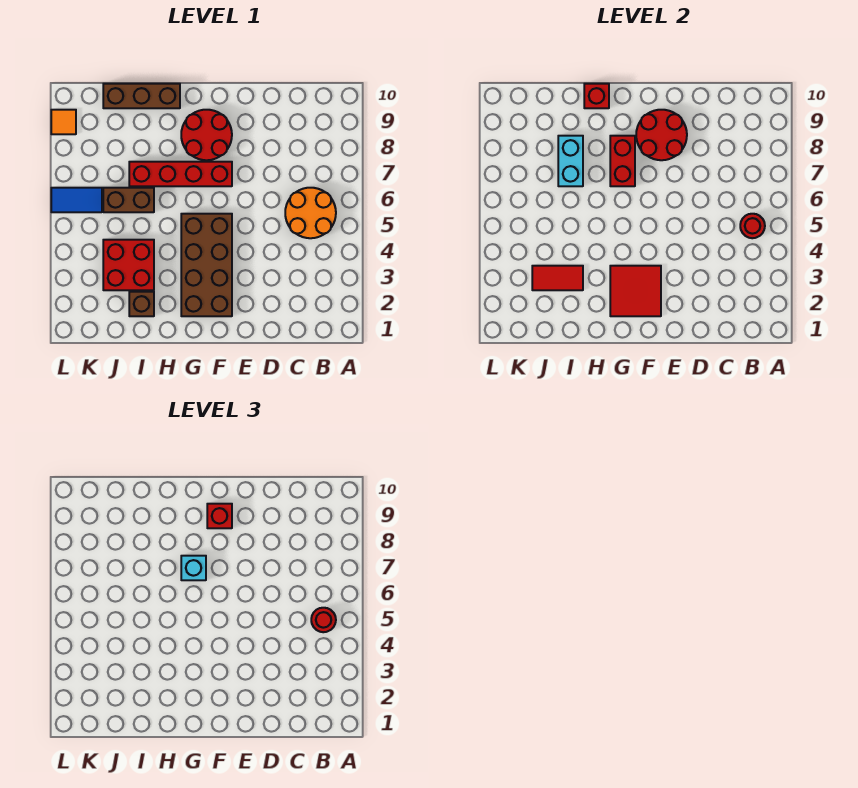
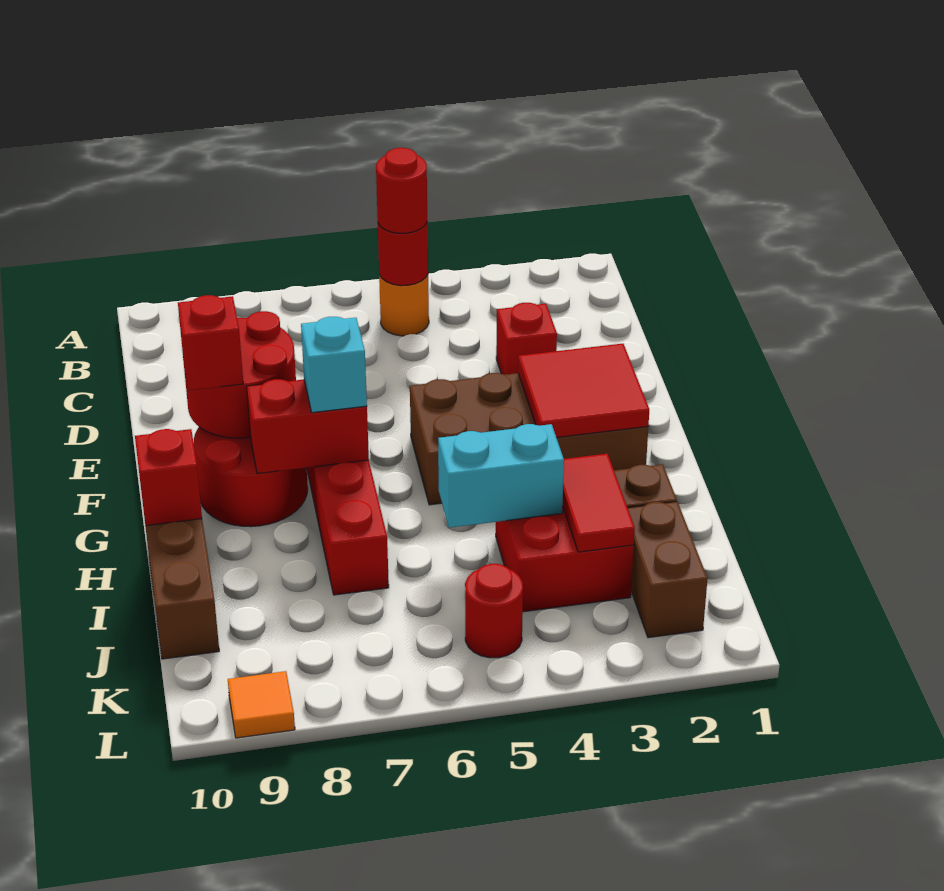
orange round brick B5:C6 level 1 -> orange round brick B5 level 1
none -> red brick D3 level 1
brown brick I6:J6 level 1 -> brown brick J2:K2 level 1
cyan brick I7:I8 level 2 -> cyan brick I4:I5 level 2
none -> red round brick K5 level 1
blue tile K6:L6 level 1 -> none

